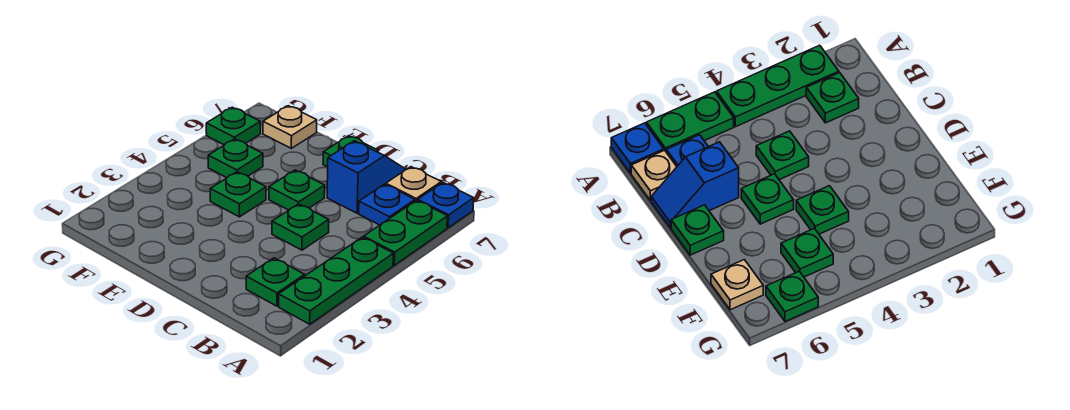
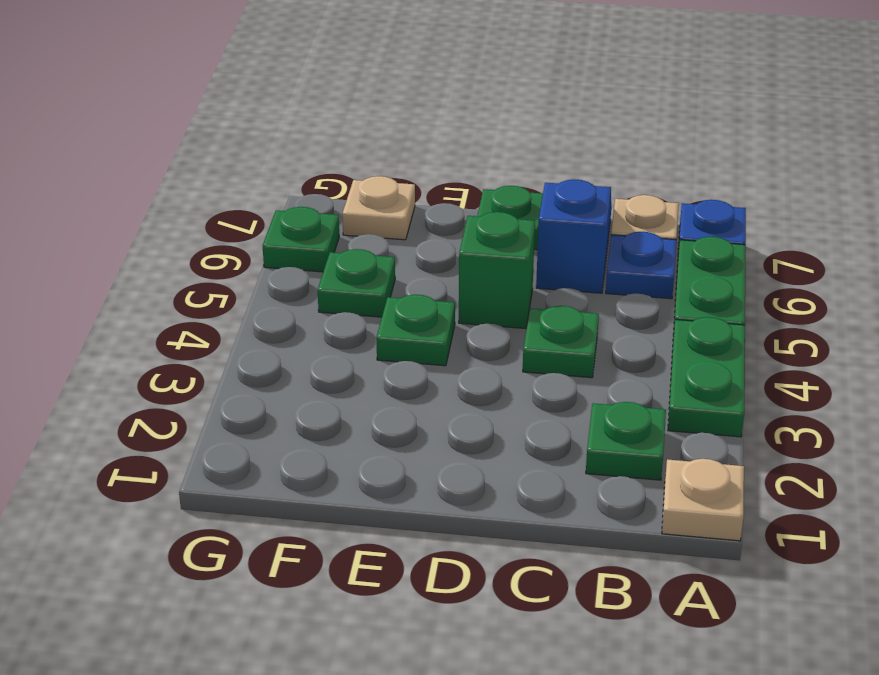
none -> tan plate A1 level 1
green plate A2:A4 level 1 -> green plate A3:A4 level 1
green plate D5 level 1 -> green brick D5 level 1

